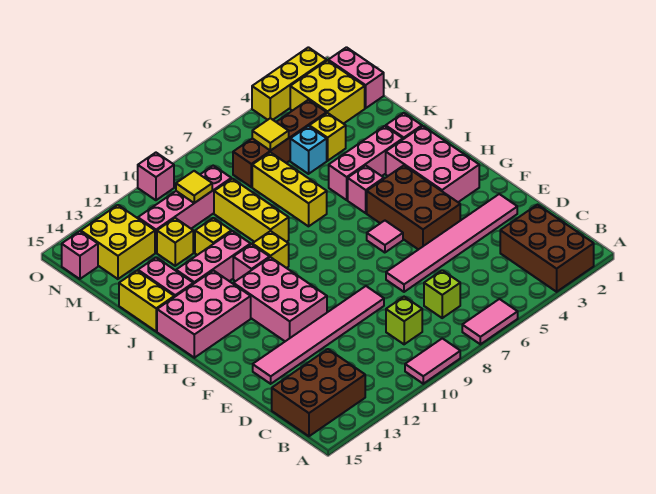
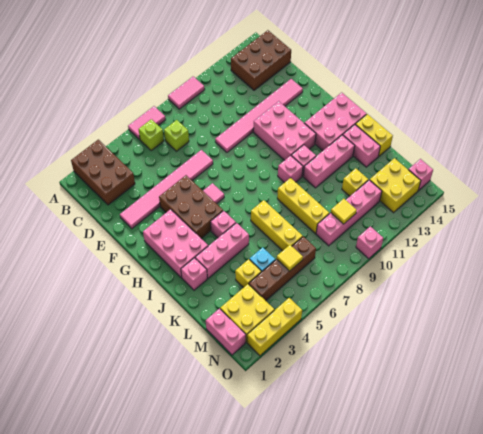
lime brick C9 level 1 -> lime brick B6 level 1
yellow brick I10 level 1 -> pink brick I10 level 1
yellow brick K11 level 1 -> none

